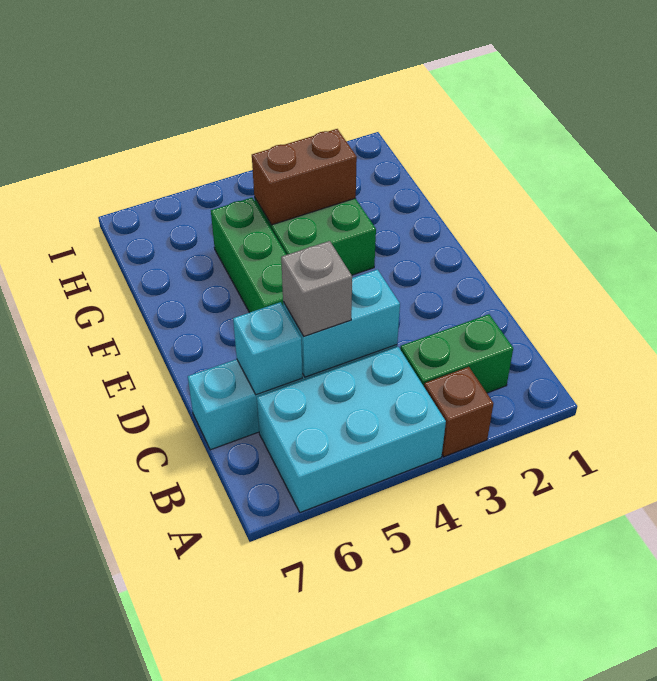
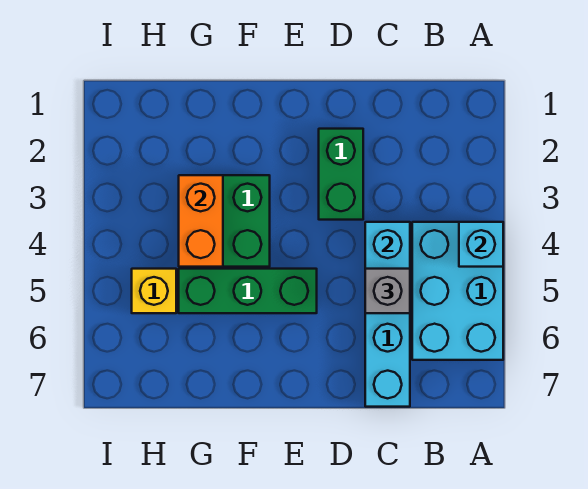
brown brick A3 level 1 -> none
green brick B2:B3 level 1 -> green brick D2:D3 level 1
cyan brick C6 level 2 -> cyan brick A4 level 2
brown brick G3:G4 level 2 -> orange brick G3:G4 level 2
none -> yellow brick H5 level 1

